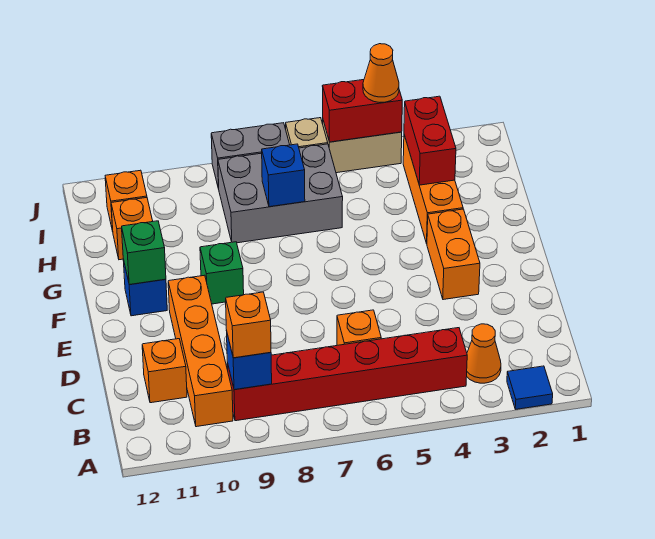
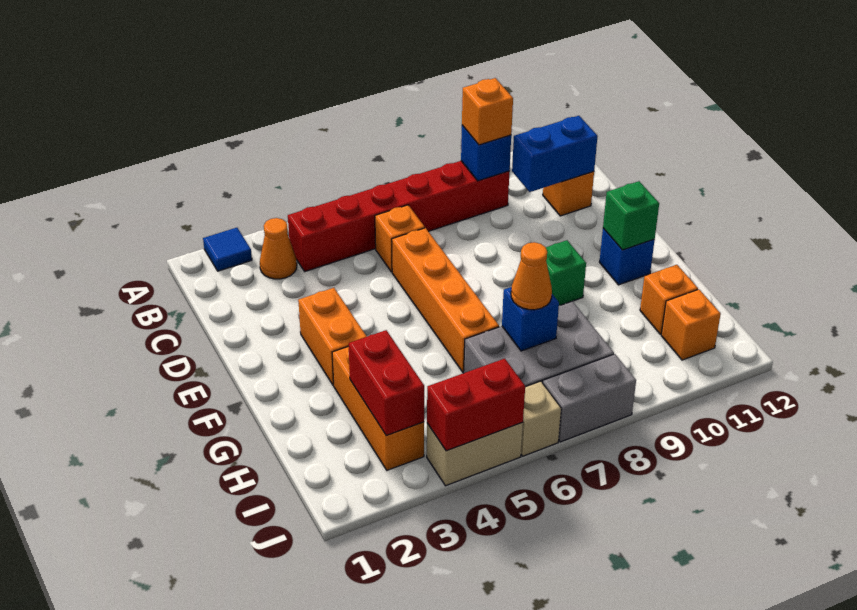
orange brick B10:E10 level 1 -> orange brick D6:G6 level 1
none -> blue brick C10:C11 level 2
orange cone J4 level 3 -> orange cone H7 level 3

